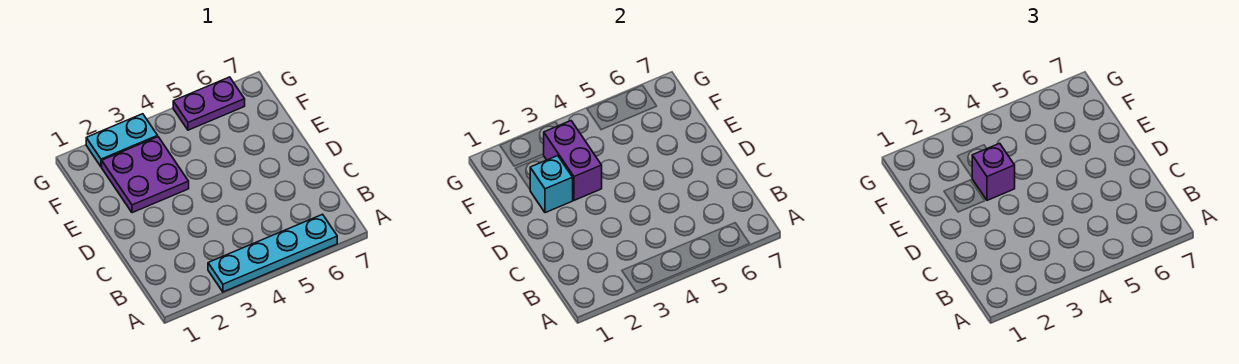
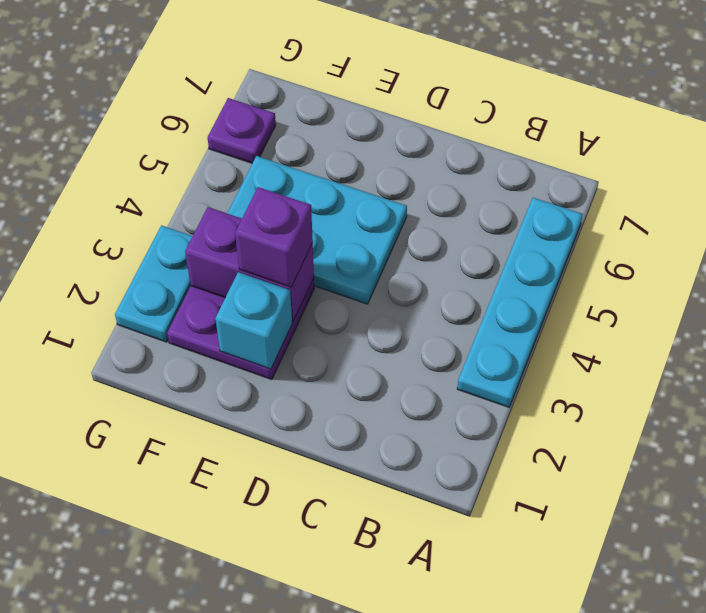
none -> cyan plate D4:F5 level 1
purple plate G5:G6 level 1 -> purple plate G6 level 1

